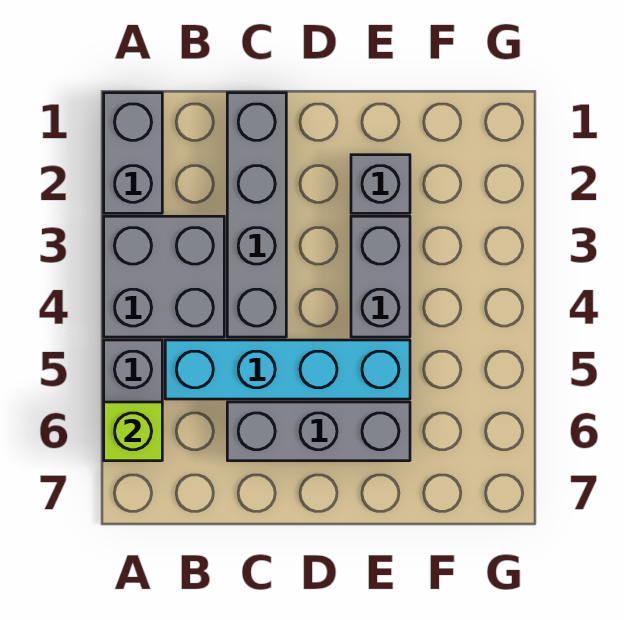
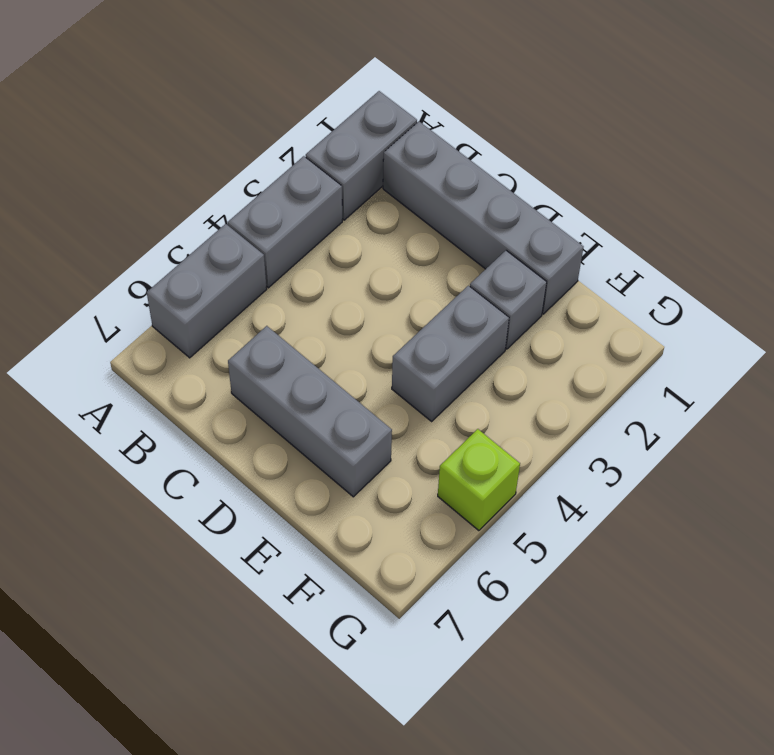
grey brick A3:B4 level 1 -> grey brick A3:A4 level 1
lime brick A6 level 2 -> lime brick G5 level 1
cyan brick B5:E5 level 1 -> none
grey brick C1:C4 level 1 -> grey brick B1:E1 level 1

